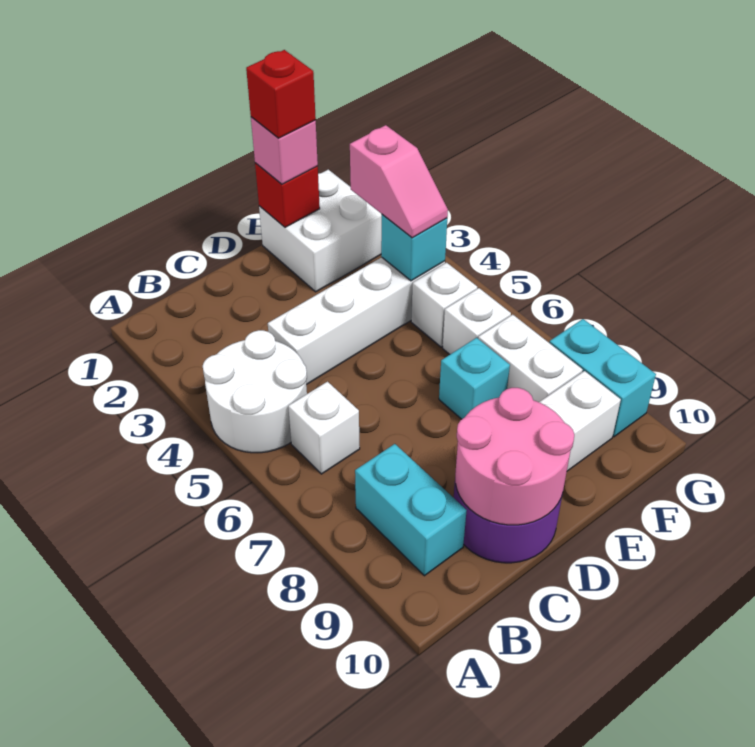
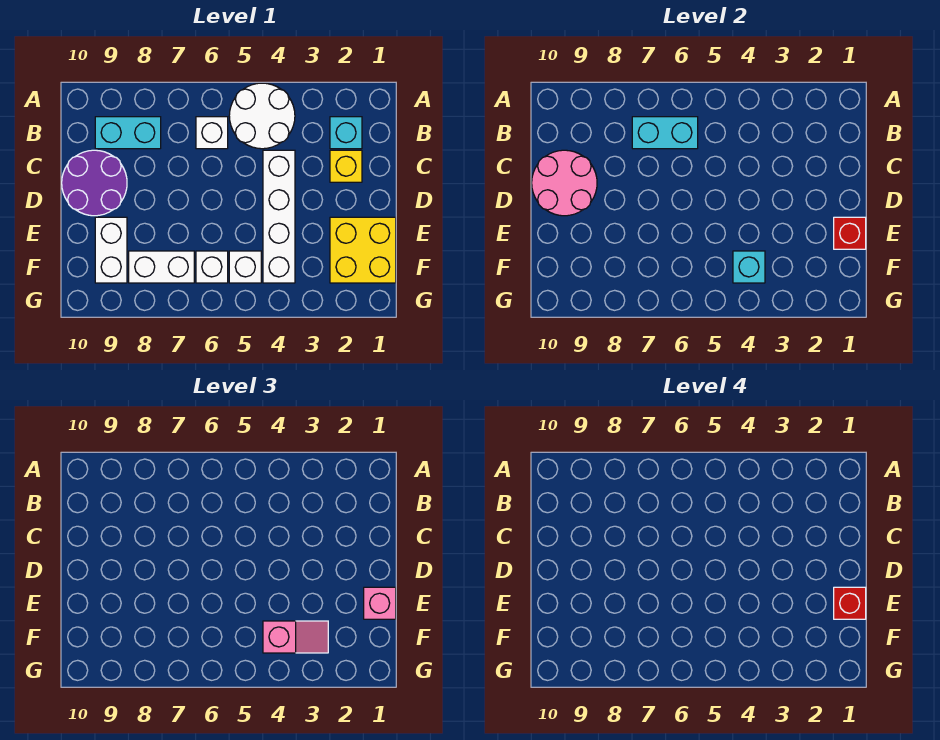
none -> yellow brick C2 level 1
white brick E1:F2 level 1 -> yellow brick E1:F2 level 1
cyan brick E7 level 1 -> cyan brick B2 level 1
pink slope F3:F4 level 3 top 3 -> pink slope F3:F4 level 3 top 4
cyan brick G8:G9 level 1 -> cyan brick B6:B7 level 2

